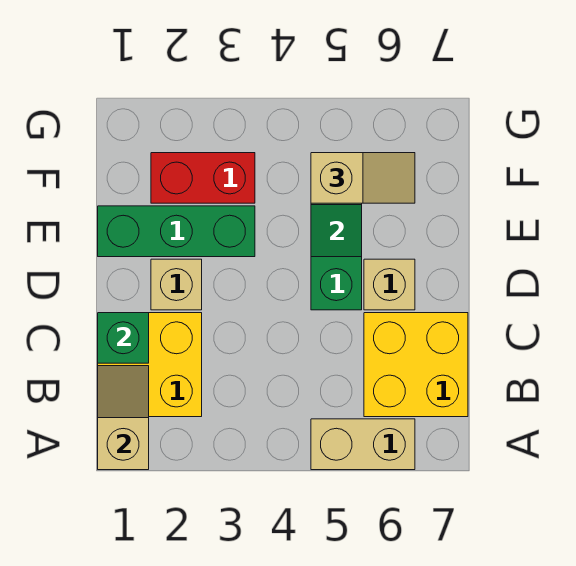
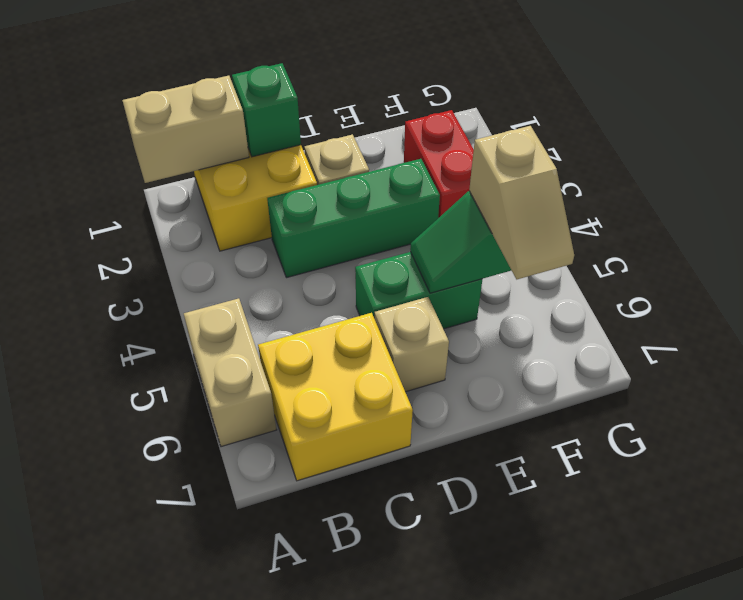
tan slope A1:B1 level 2 top A -> tan brick A1:B1 level 2
green brick E1:E3 level 1 -> green brick C3:E3 level 1

